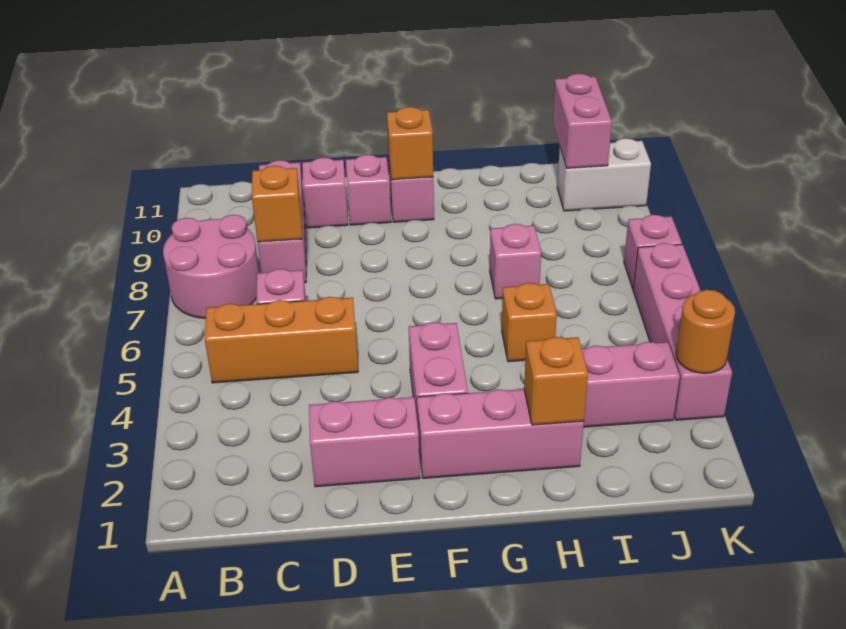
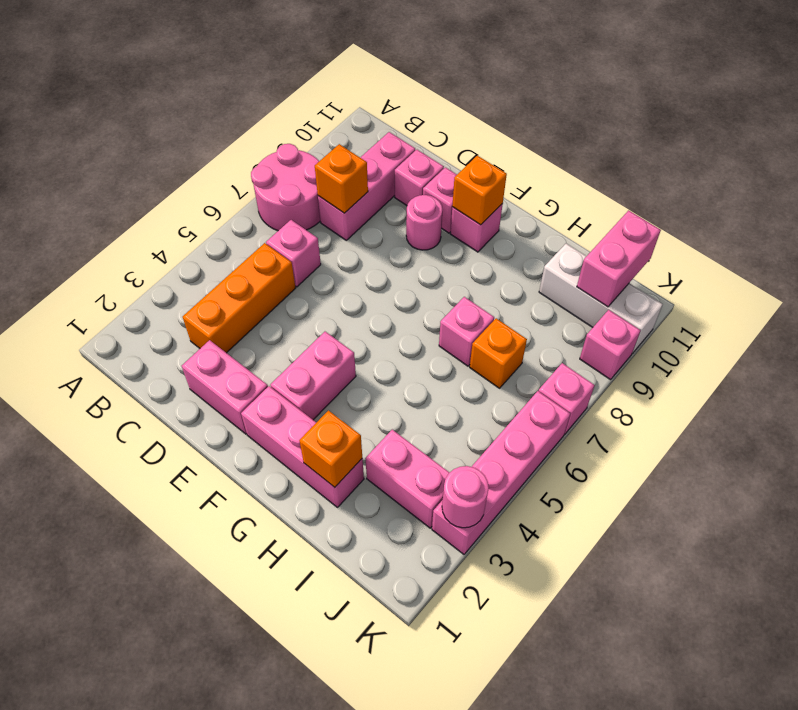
orange brick B5:D5 level 1 -> orange brick C3:C5 level 1
none -> pink round brick E9 level 1
orange brick H5 level 1 -> orange brick I7 level 1
white brick J10:K10 level 1 -> white brick I10:K10 level 1
orange round brick K3 level 2 -> pink round brick K3 level 2
none -> pink brick K9 level 1

